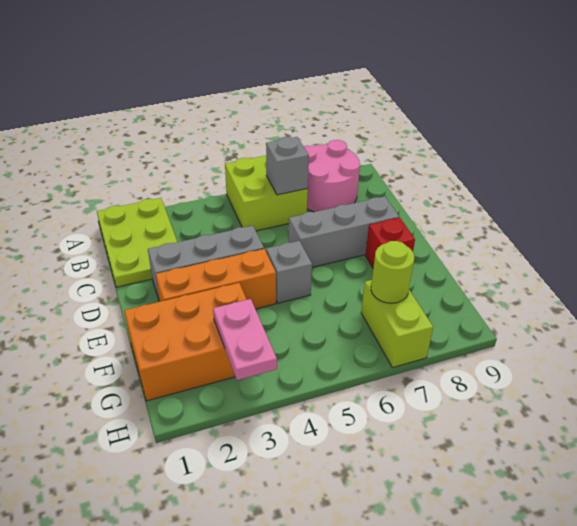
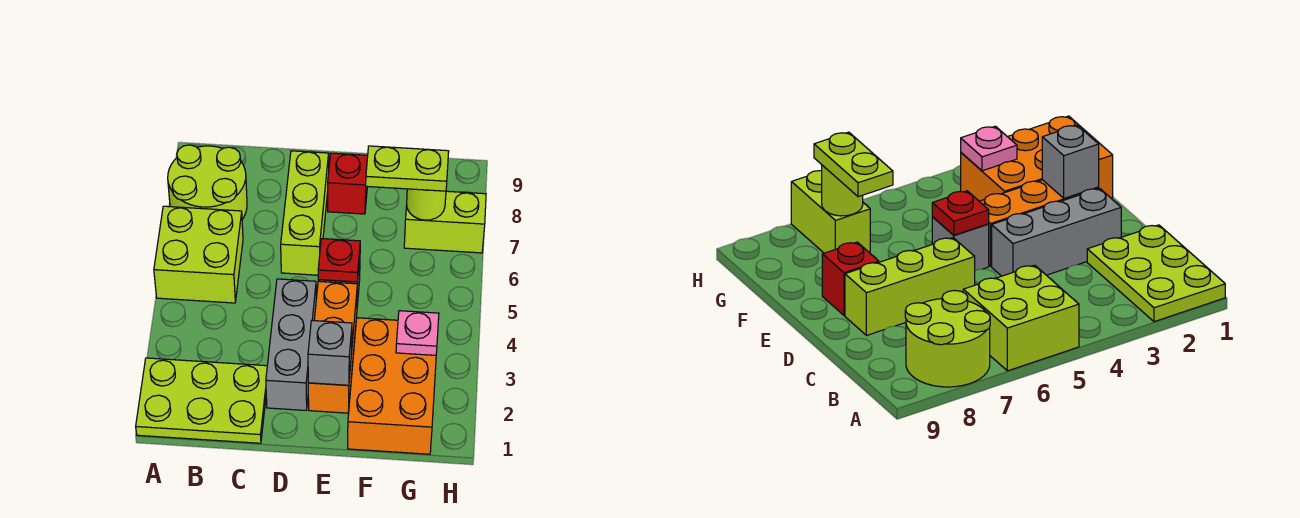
pink round brick A7:B8 level 1 -> lime round brick A7:B8 level 1
grey brick B6 level 2 -> grey brick E2 level 2
grey brick D6:D8 level 1 -> lime brick D6:D8 level 1
none -> red plate E5 level 2
none -> lime plate F7:G7 level 3
pink plate G3:H3 level 2 -> pink plate G3 level 2

